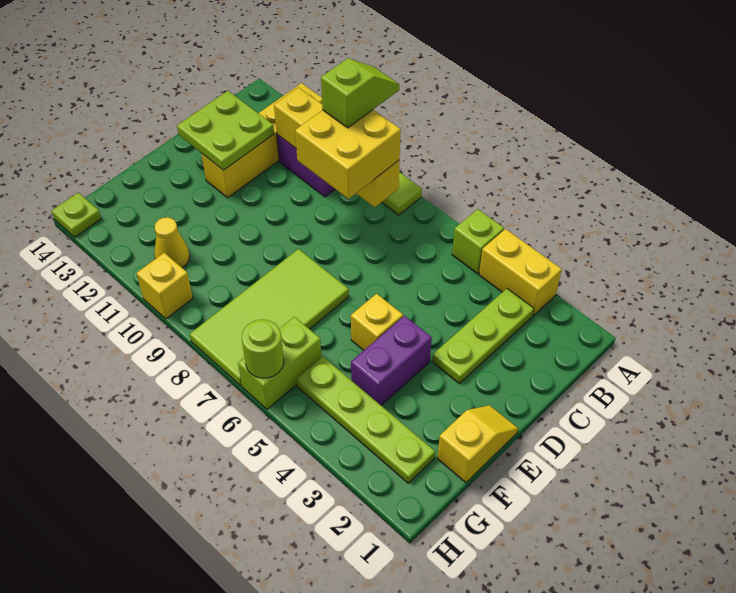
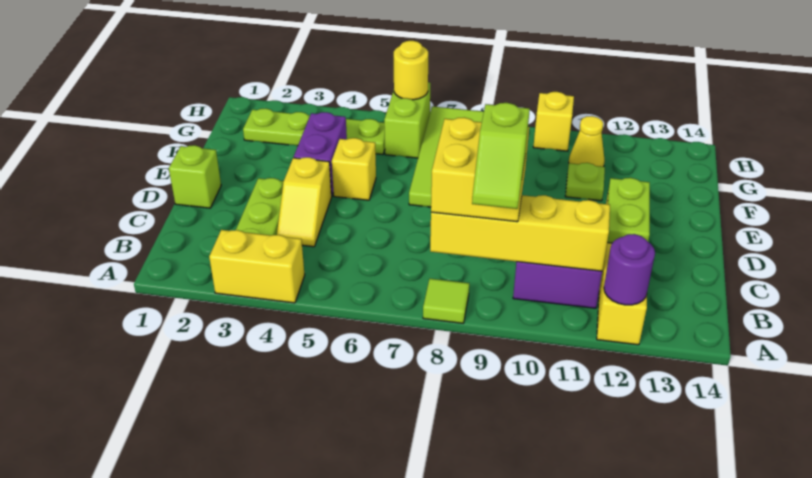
lime brick A5 level 1 -> lime brick D1 level 1
none -> purple round brick A12 level 2
lime plate C12:D13 level 2 -> lime plate C12:D12 level 2
yellow slope E1:F1 level 1 top F -> yellow slope C4:D4 level 1 top D
lime round brick H6 level 2 -> yellow round brick H6 level 2
lime plate H14 level 1 -> lime plate F11 level 1

